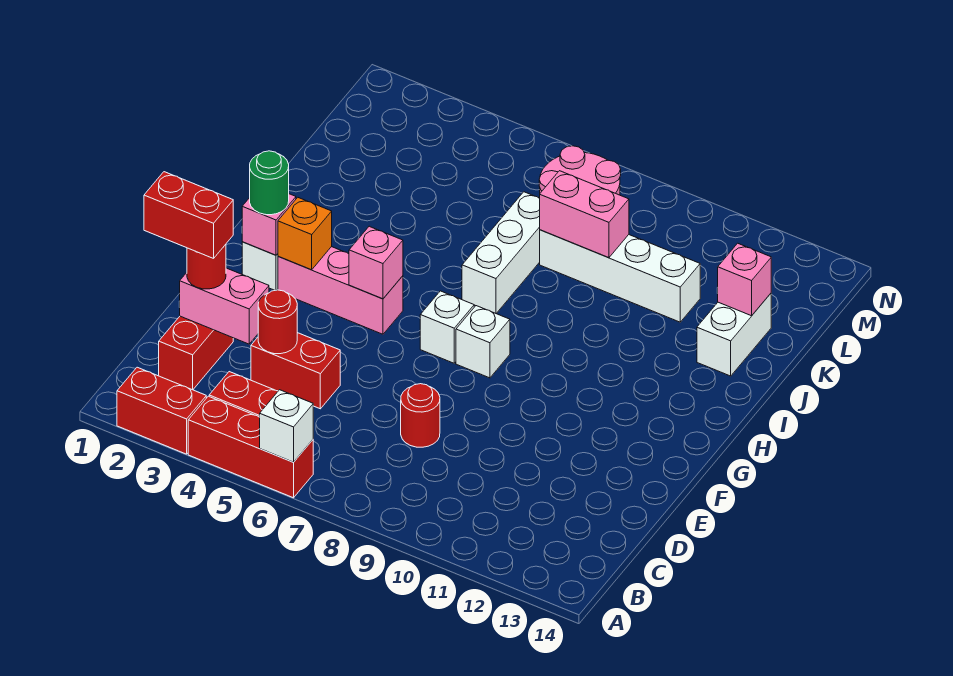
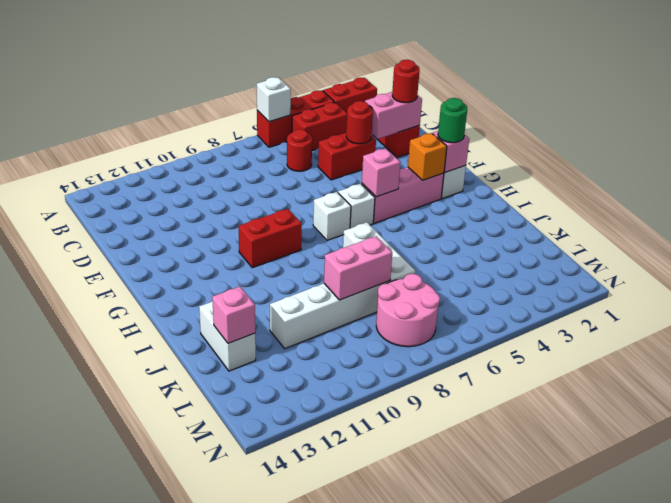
red brick D1:D2 level 4 -> red brick G9:G10 level 1
red round brick D8 level 1 -> red round brick C6 level 1
white brick G8 level 1 -> white brick G6 level 1

